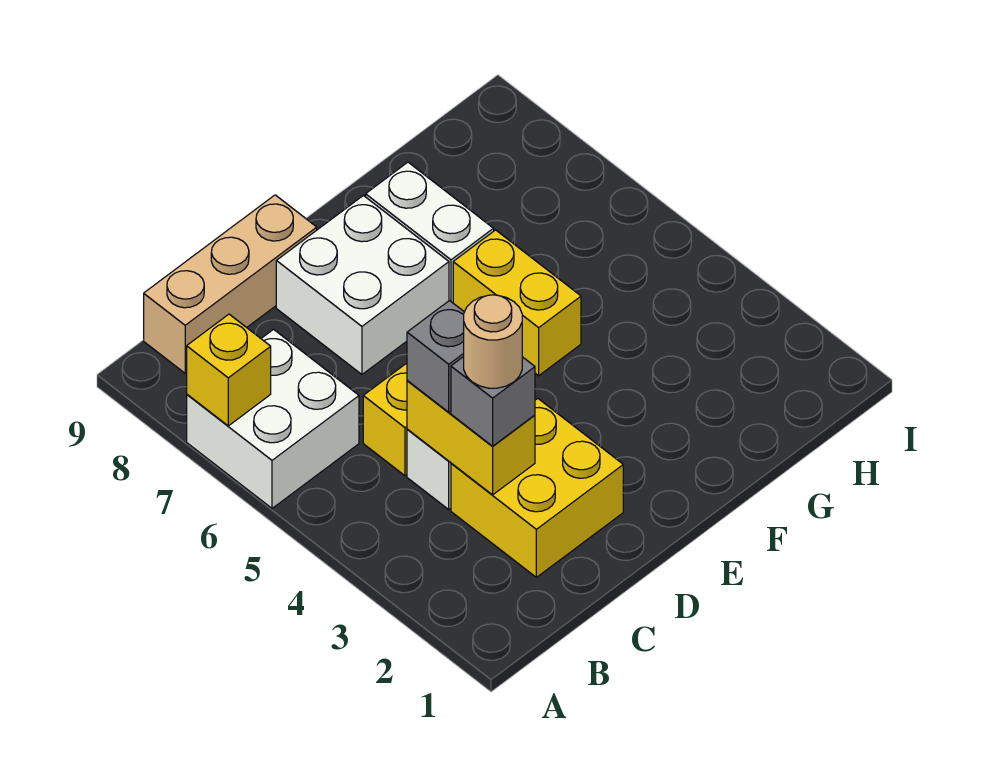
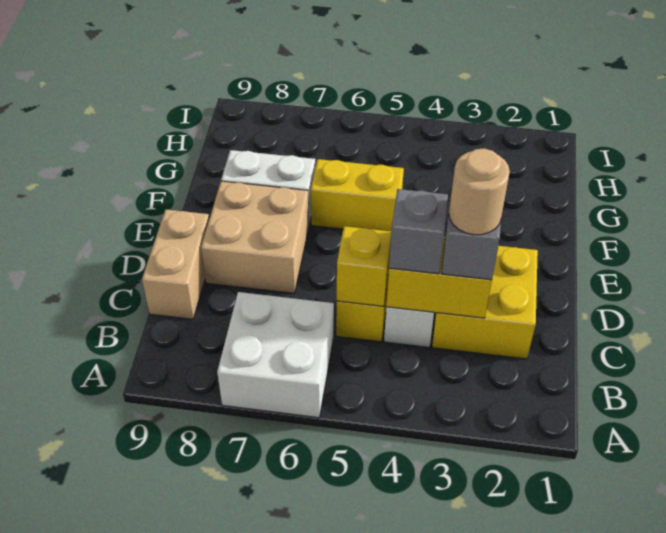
yellow brick A7 level 2 -> yellow brick C5 level 2
tan brick B9:D9 level 1 -> tan brick C9:D9 level 1
white brick D7:E8 level 1 -> tan brick D7:E8 level 1

